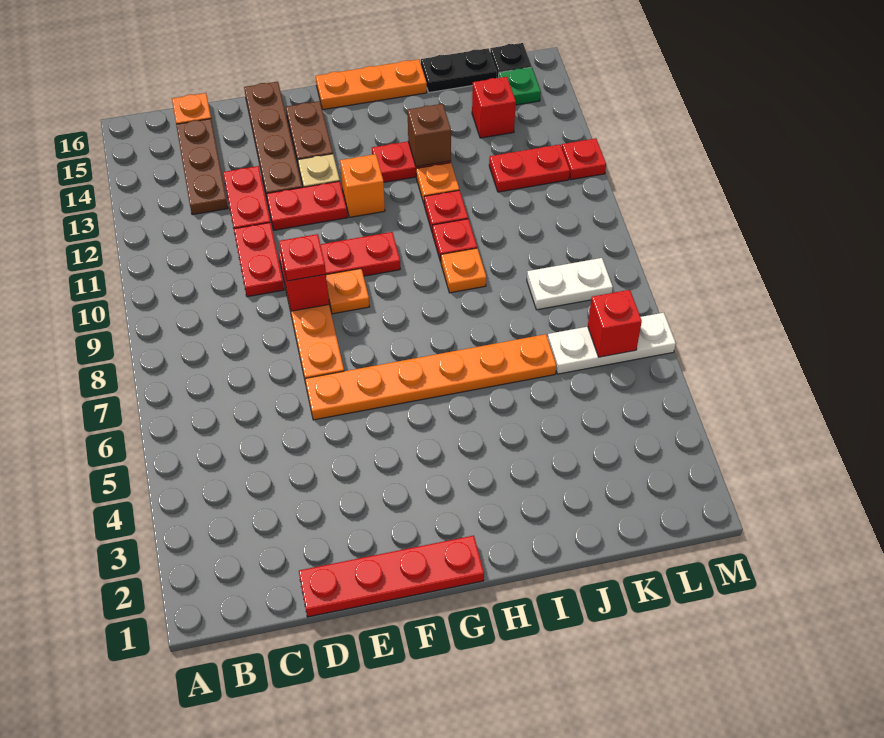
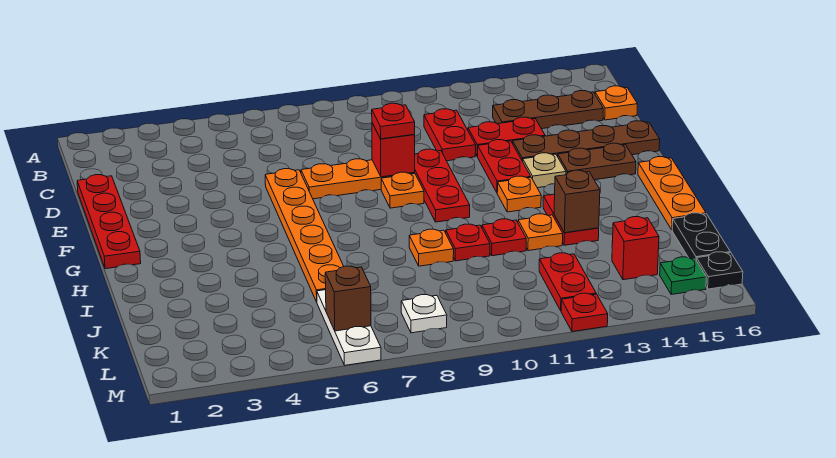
red plate D10:D11 level 1 -> red plate C11:D11 level 1
orange brick G12 level 1 -> orange plate G12 level 1
white plate K8:L8 level 1 -> white plate L8 level 1
red brick L6 level 2 -> brown brick L6 level 2

